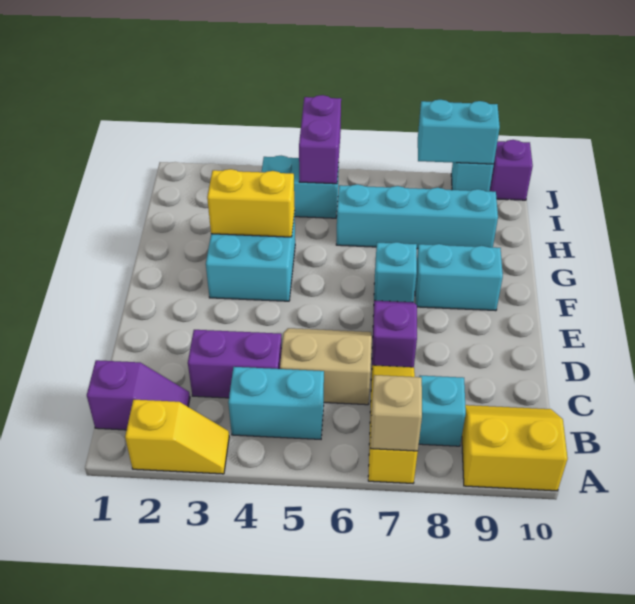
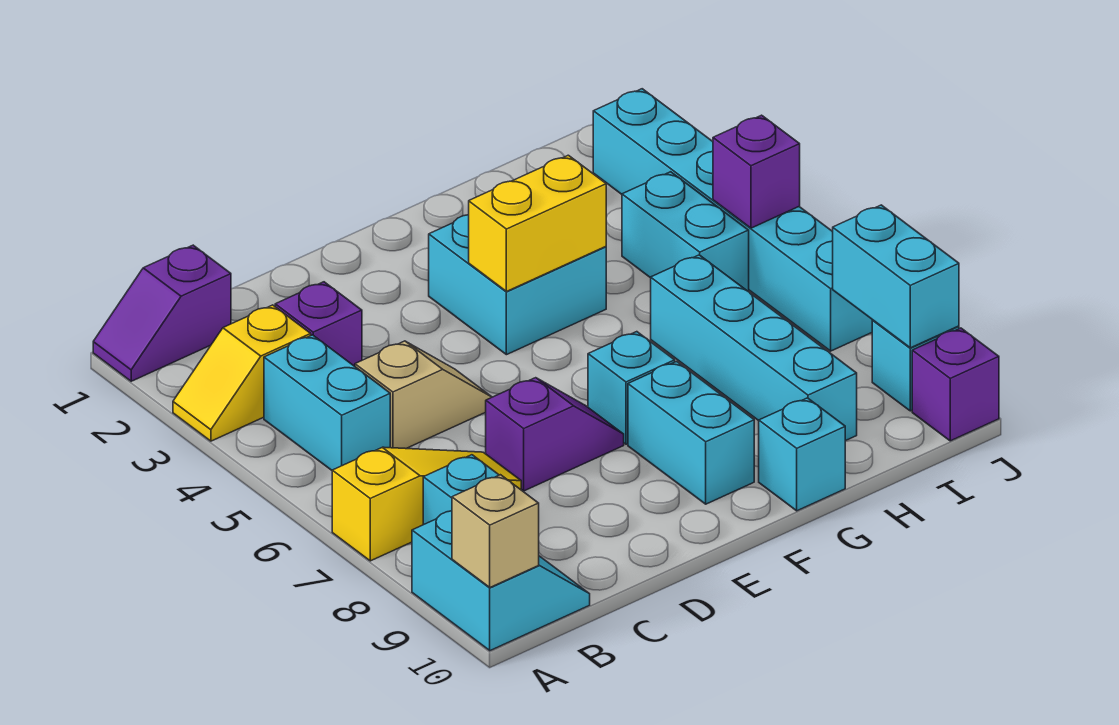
yellow slope A2:A3 level 1 top 2 -> yellow slope A3:B3 level 1 top B
tan brick A7 level 2 -> tan brick A10 level 2
yellow slope A9:B10 level 1 top A -> cyan slope A9:B10 level 1 top A
purple slope B1:B2 level 1 top 1 -> purple slope A1:B1 level 1 top B
purple brick C3:C4 level 1 -> purple brick C3 level 1
tan slope C5:D6 level 1 top C -> tan slope C5:D5 level 1 top C
yellow brick G3:G4 level 2 -> yellow brick F4:G4 level 2
none -> cyan brick G10 level 1
purple brick I5:J5 level 2 -> purple brick J5 level 2
none -> cyan brick J2:J7 level 1

